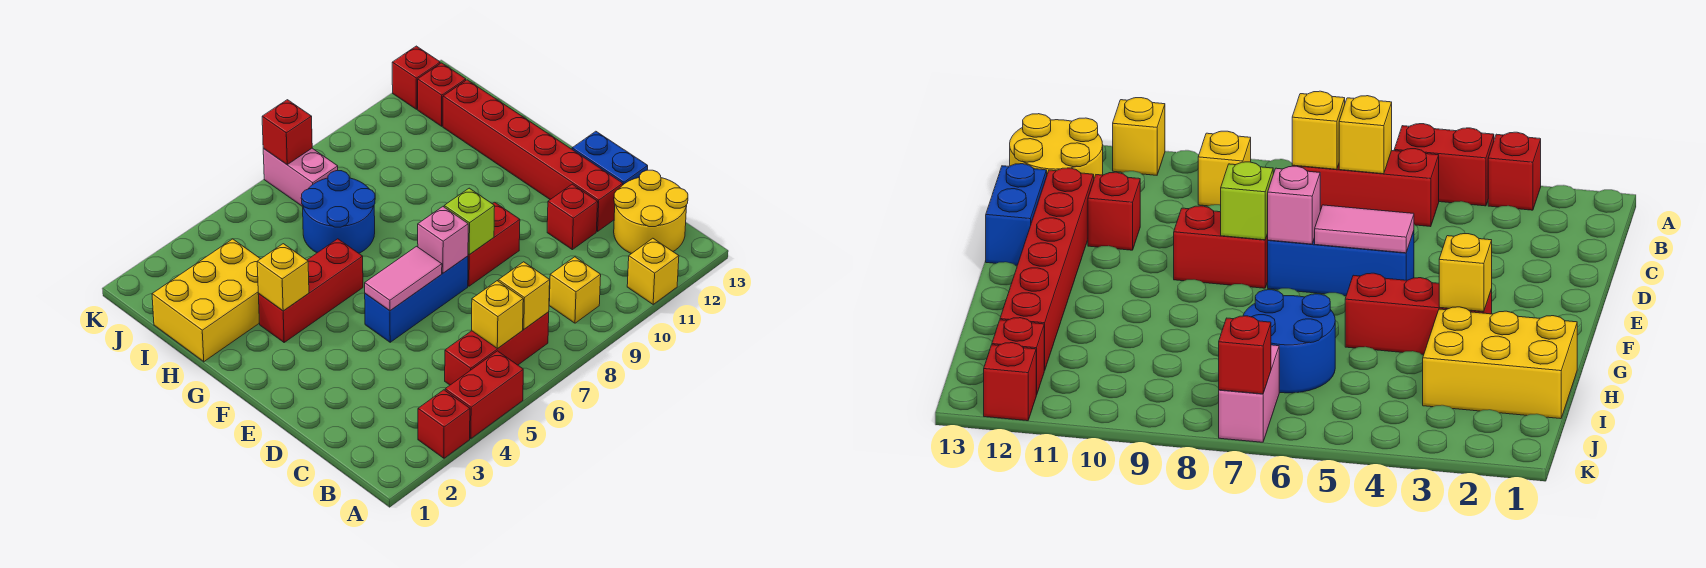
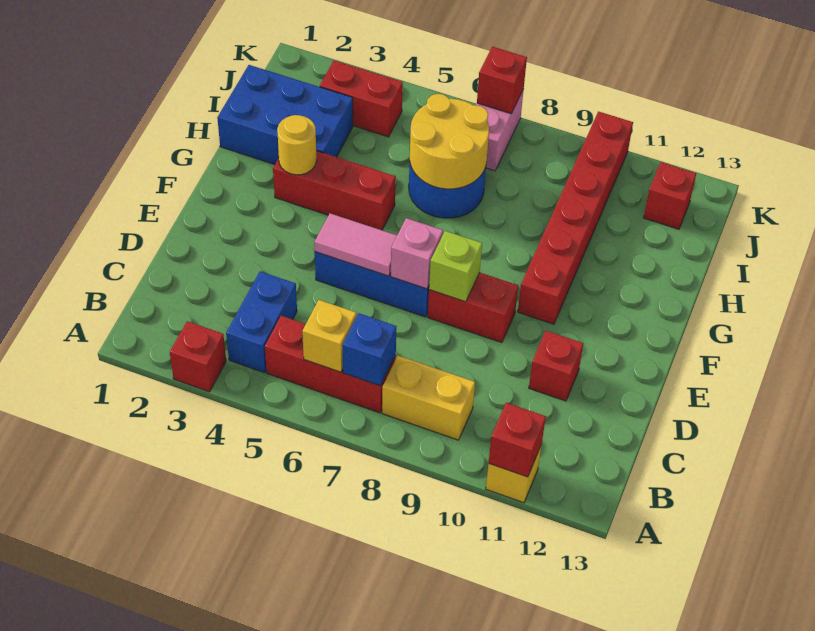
red brick A4:A5 level 1 -> red brick J3:J4 level 1
yellow brick B7 level 2 -> blue brick B7 level 2
yellow brick B9 level 1 -> yellow brick B8:B9 level 1
yellow round brick B12:C13 level 1 -> yellow round brick H6:I7 level 2
red brick D12:I12 level 1 -> red brick F10:K10 level 1
blue brick D13:E13 level 1 -> blue brick B4:C4 level 1
yellow brick G3 level 2 -> yellow round brick G3 level 2
yellow brick H1:I3 level 1 -> blue brick H1:I3 level 1
red brick K12 level 1 -> red brick A11 level 2

